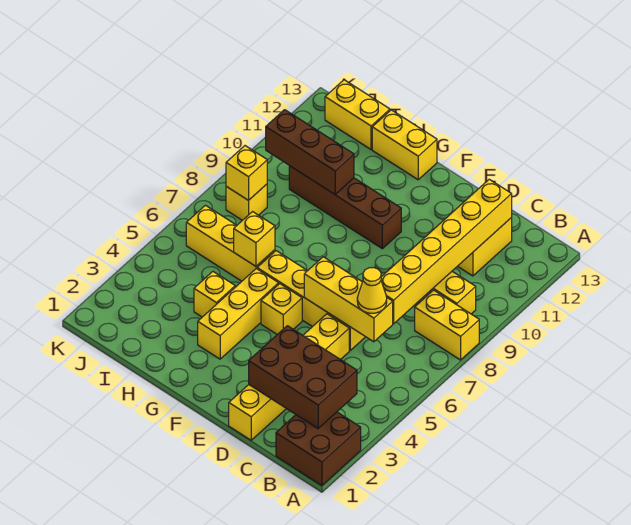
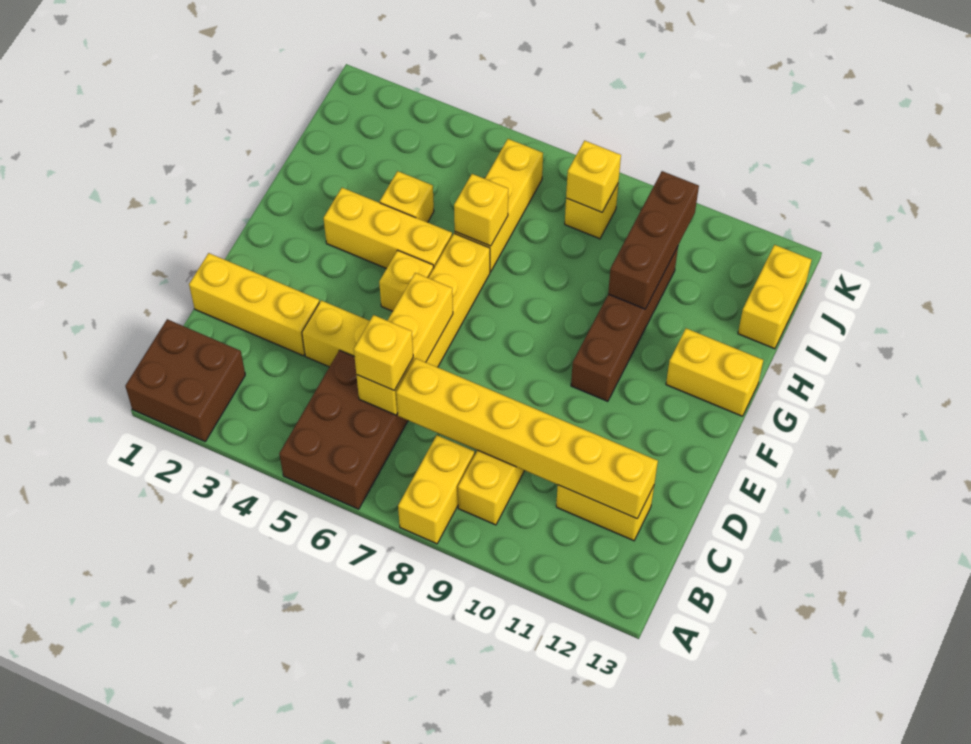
brown brick B2:D3 level 2 -> brown brick A5:C6 level 1
yellow cone C6 level 3 -> yellow brick C6 level 3
yellow brick G13:H13 level 1 -> yellow brick G12:G13 level 1

